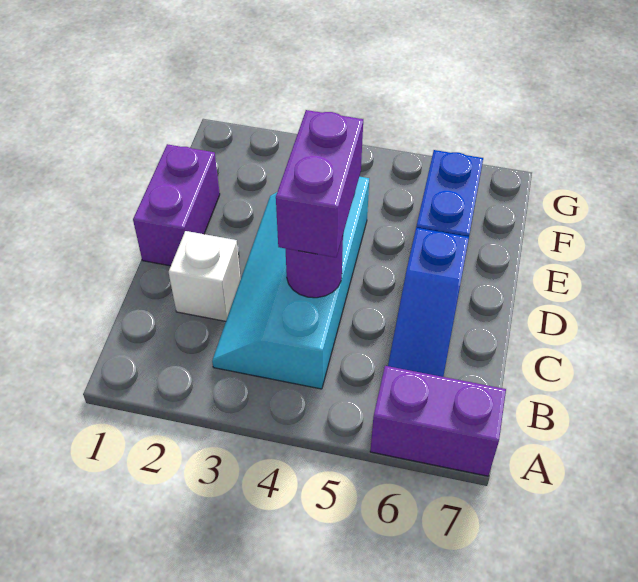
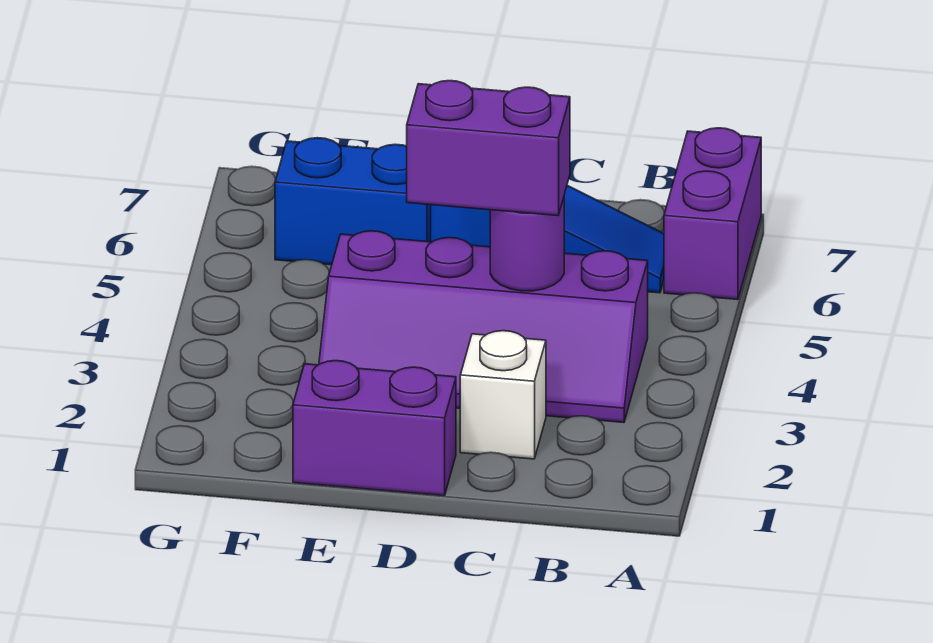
cyan slope B3:E4 level 1 top 4 -> purple slope B3:E4 level 1 top 4

